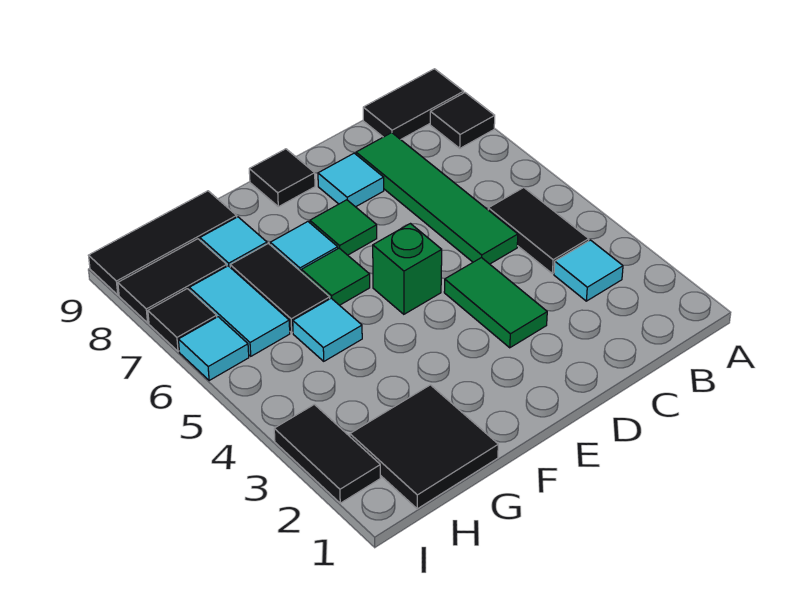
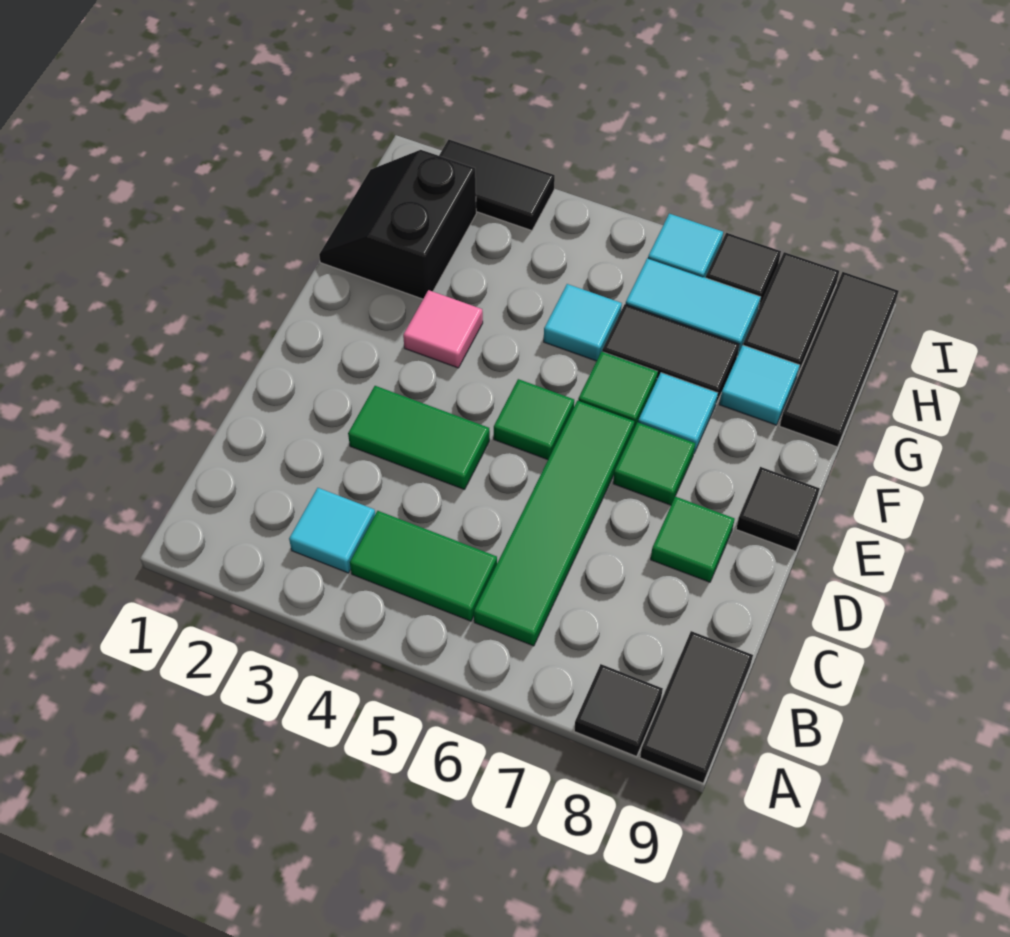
black tile B4:B5 level 1 -> green tile B4:B5 level 1
green tile C5:C8 level 1 -> green tile B6:E6 level 1
cyan tile D8 level 1 -> green tile D8 level 1
green brick E5 level 1 -> green tile E5 level 1
none -> pink tile F3 level 1
black tile G1:H2 level 1 -> black slope G1:H2 level 1 top 2

